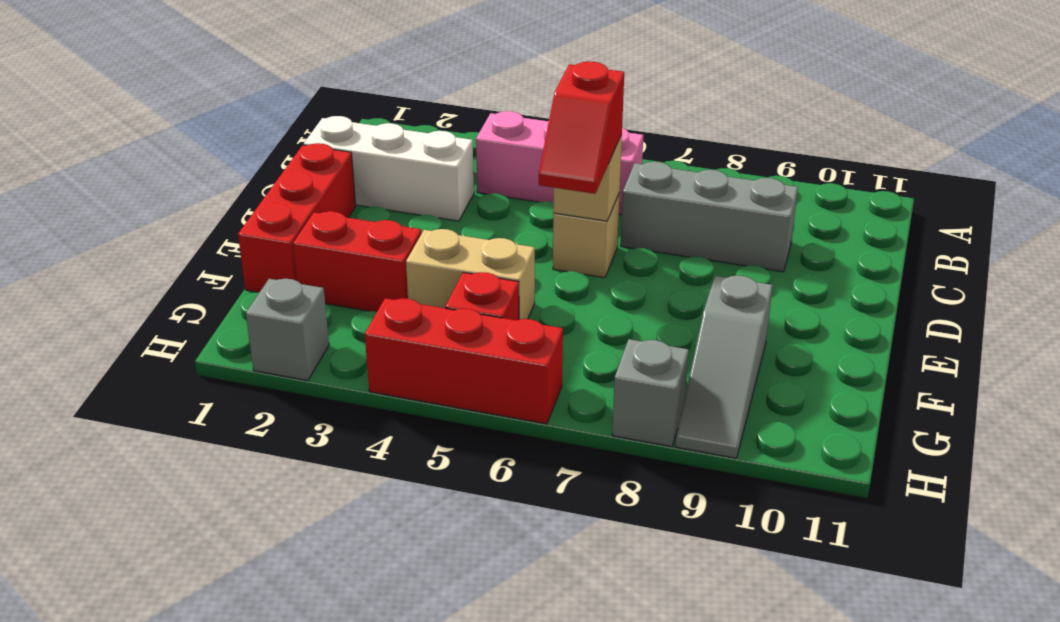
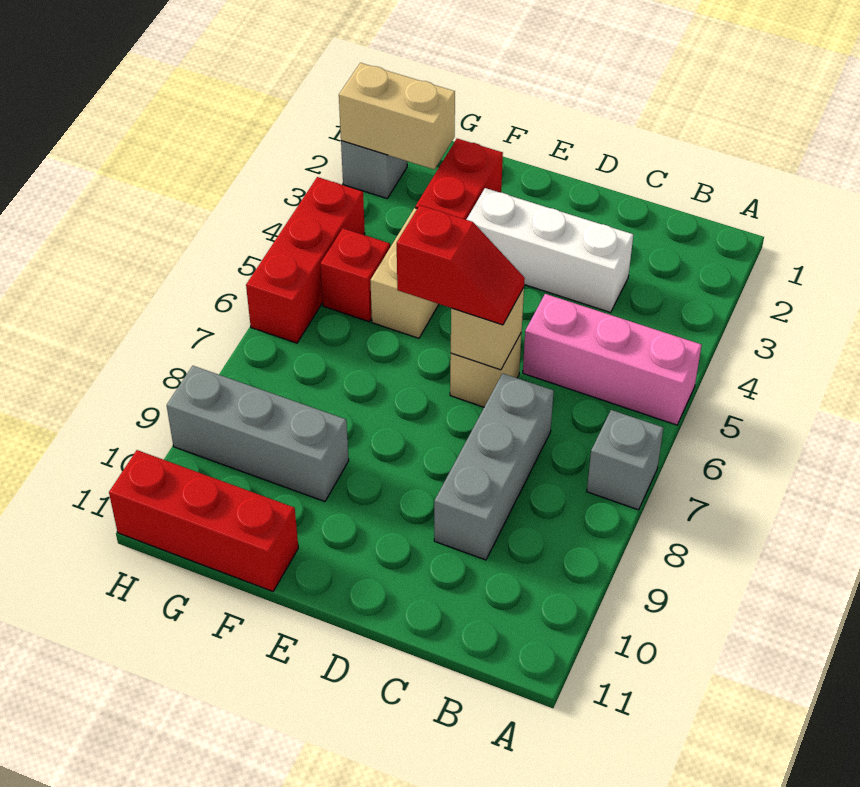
pink brick B4:B6 level 1 -> pink brick A5:C5 level 1
white brick C1:C3 level 1 -> white brick C3:E3 level 1
red brick D1:F1 level 1 -> red brick F11:H11 level 1
red slope D6:E6 level 3 top D -> red slope D6:E6 level 3 top E
grey slope F9:H9 level 1 top F -> grey brick F9:H9 level 1
none -> tan brick G2:H2 level 2
grey brick H8 level 1 -> grey brick A7 level 1

